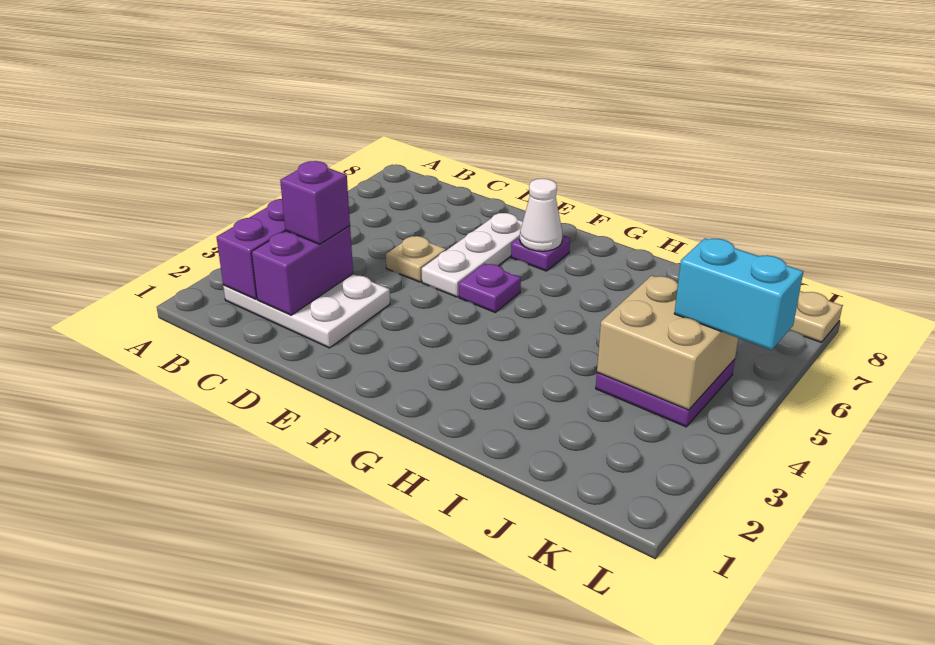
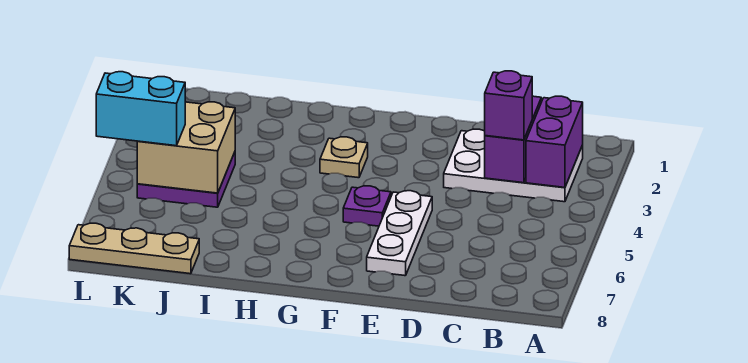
tan plate D5 level 1 -> tan plate G3 level 1
purple plate F7 level 1 -> none
white cone F7 level 2 -> none

